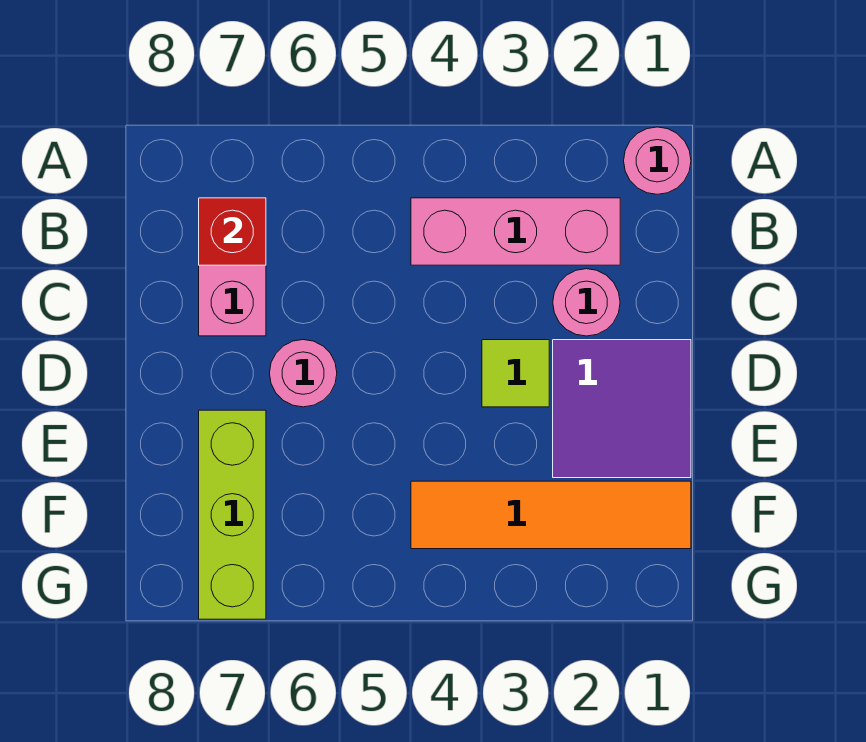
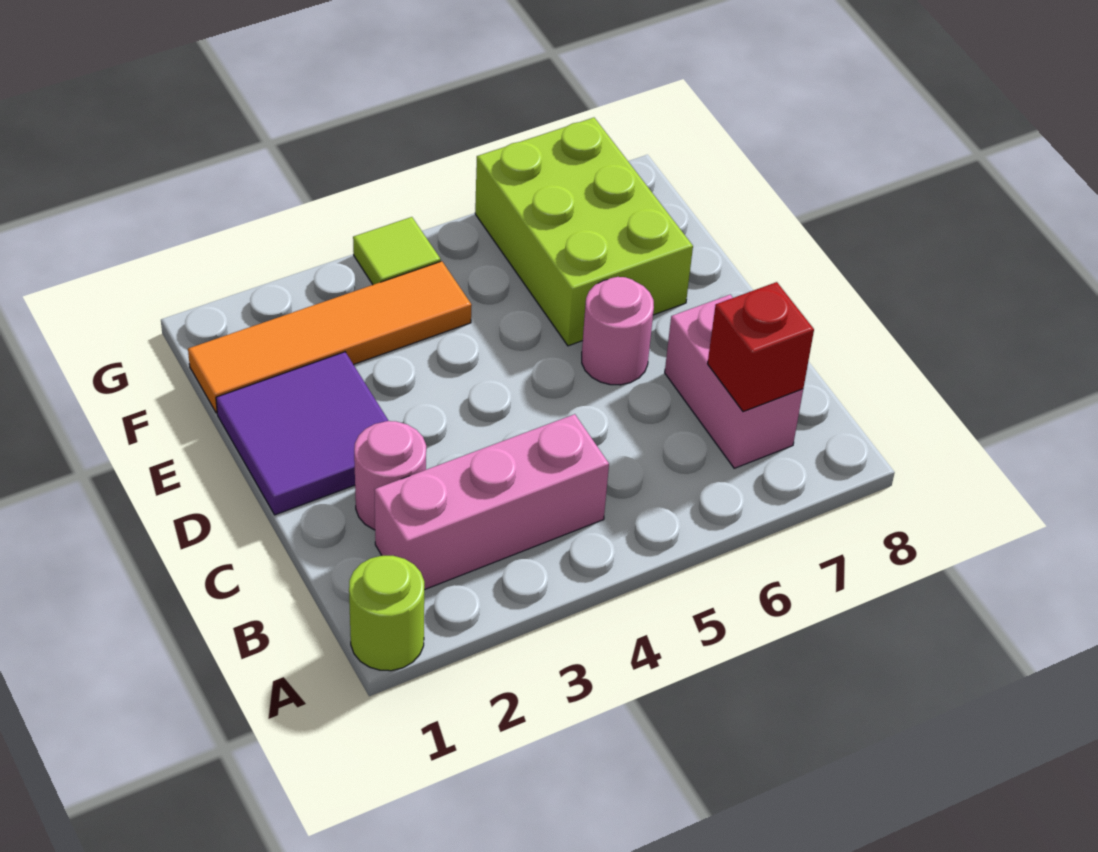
pink round brick A1 level 1 -> lime round brick A1 level 1
lime tile D3 level 1 -> lime tile G4 level 1
lime brick E7:G7 level 1 -> lime brick E6:G7 level 1

